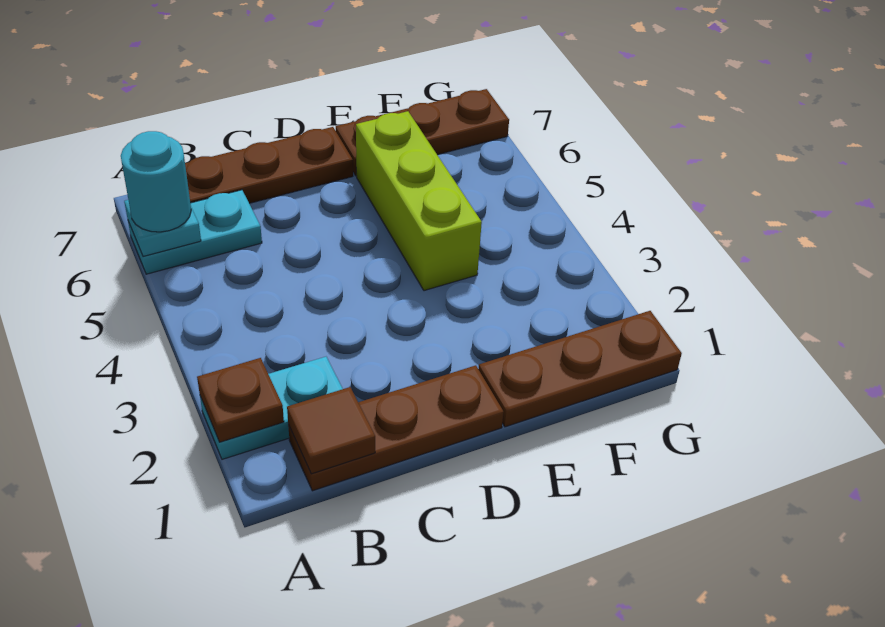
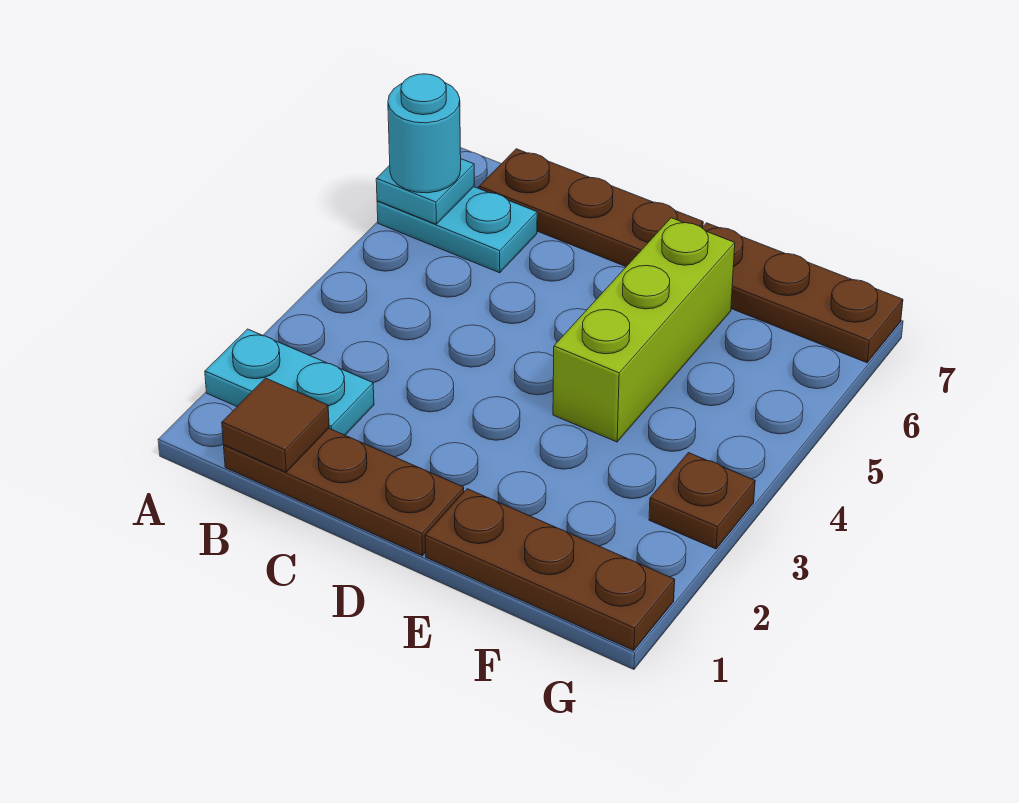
brown plate A2 level 2 -> brown plate G3 level 1

